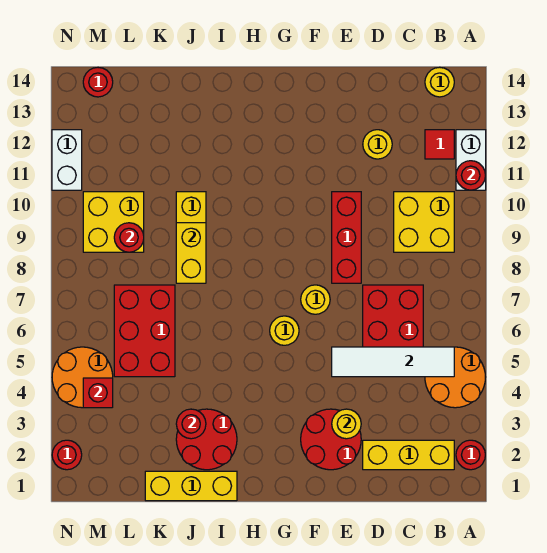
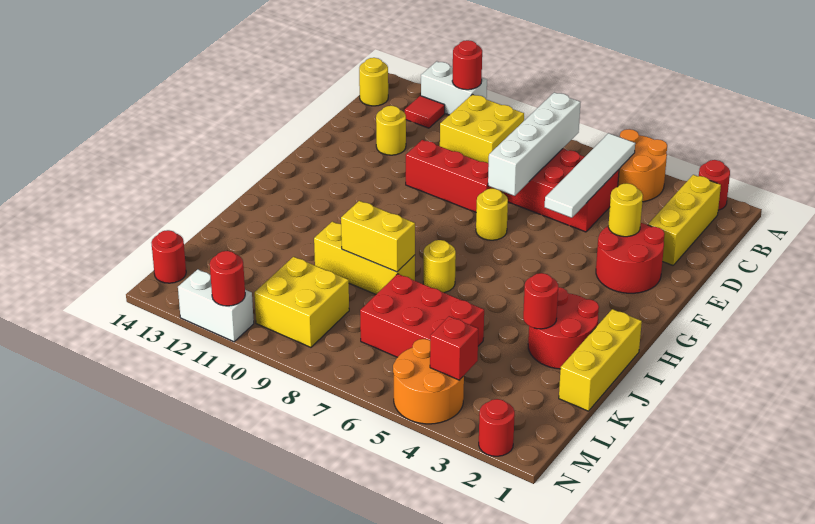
none -> white brick B7:E7 level 2
yellow round brick G6 level 1 -> yellow round brick I7 level 1
red round brick L9 level 2 -> red round brick N11 level 2

